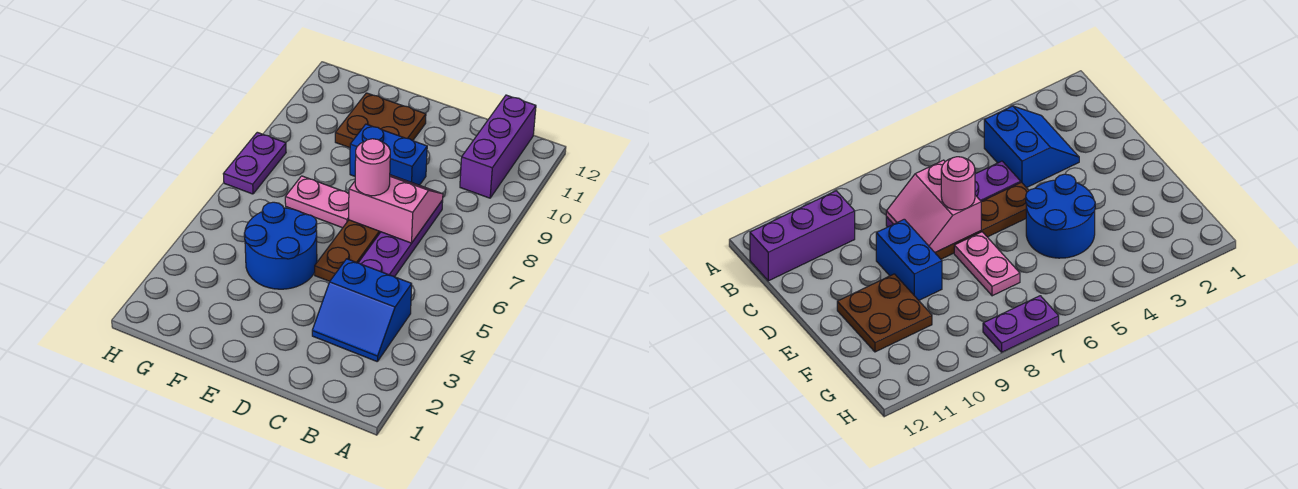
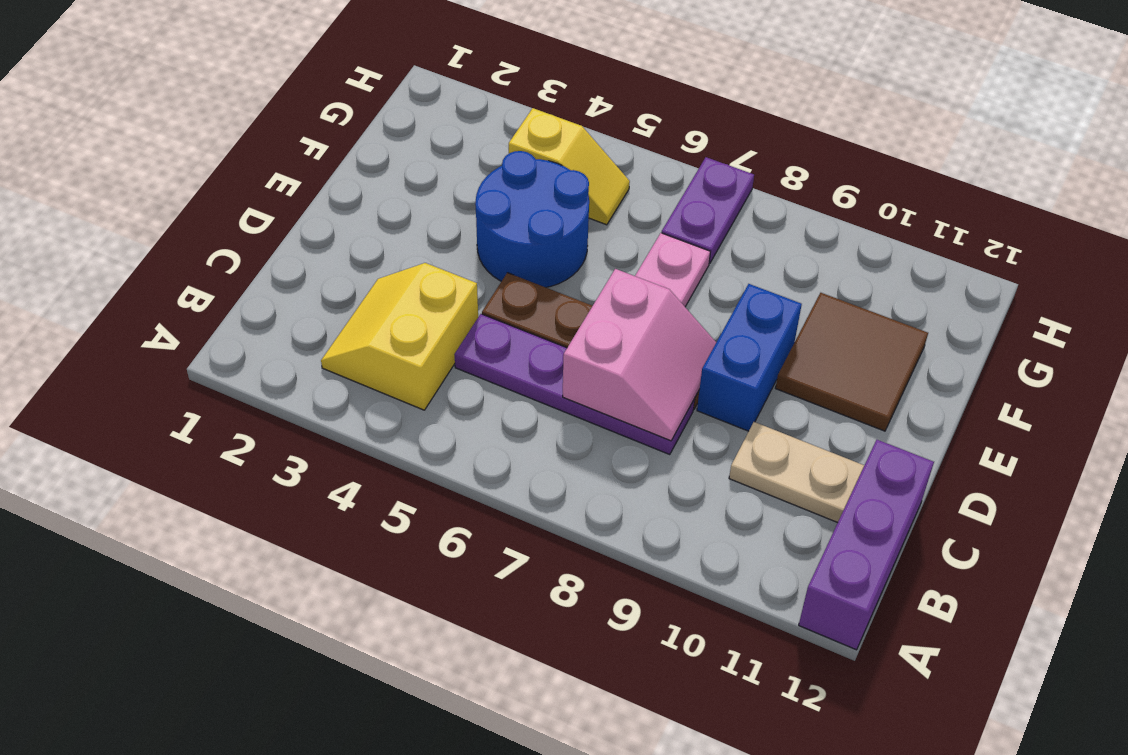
blue slope B3:C4 level 1 top 4 -> yellow slope B3:C4 level 1 top 4
purple brick B10:B12 level 1 -> purple brick A12:C12 level 1
none -> tan plate C10:C11 level 1
pink round brick D7 level 3 -> none
brown plate E10:F11 level 1 -> brown tile E10:F11 level 1
none -> yellow slope G4:G5 level 1 top 4
purple plate H7:H8 level 1 -> purple plate G7:H7 level 1

